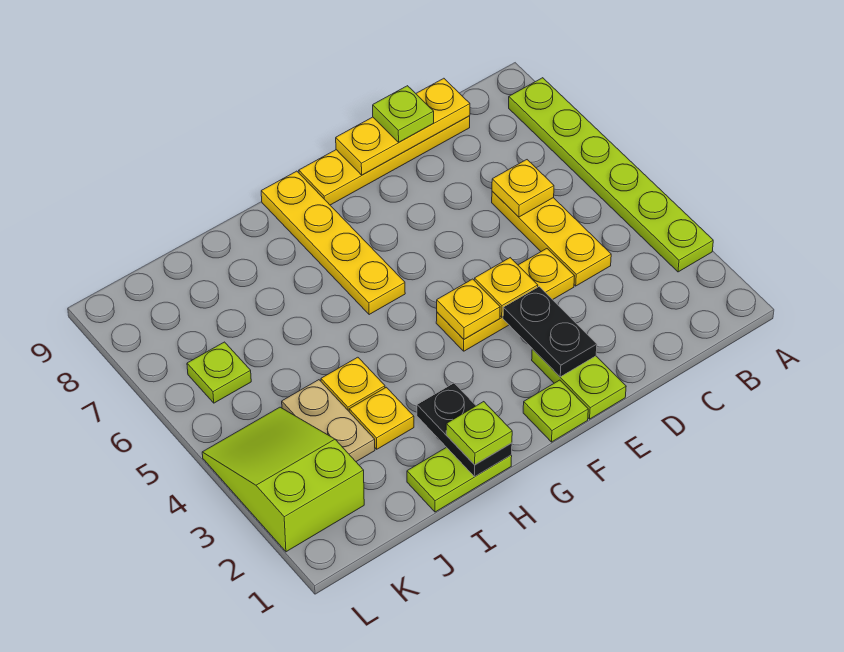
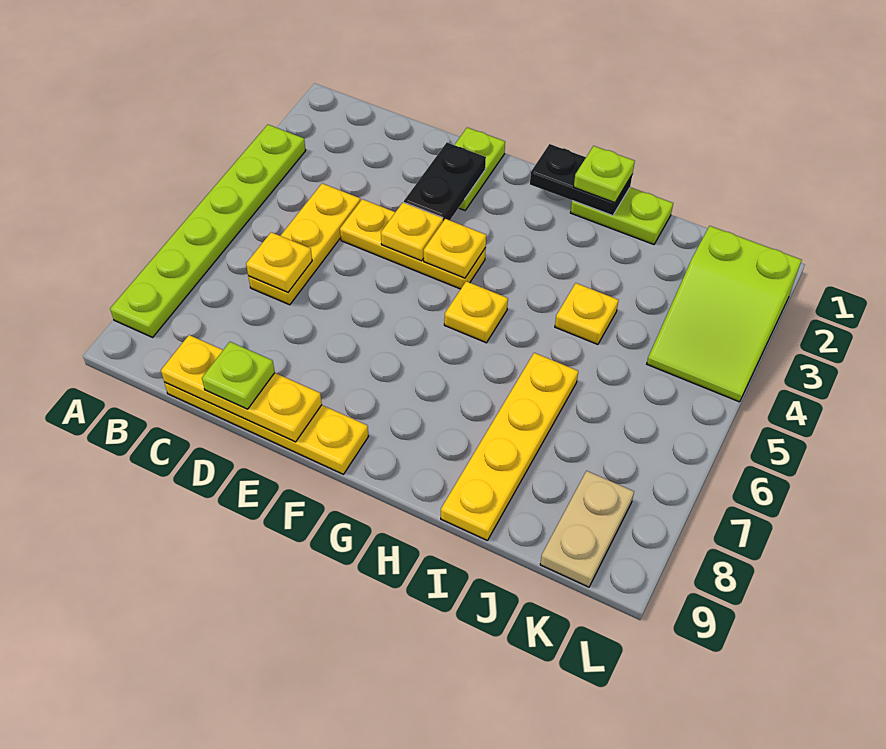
lime plate F1 level 1 -> none
yellow plate G6:G9 level 1 -> yellow plate I6:I9 level 1
black plate H1:H2 level 2 -> black plate G1:H1 level 2
yellow plate I3 level 1 -> yellow plate G5 level 1
tan plate J3:J4 level 1 -> tan plate K8:K9 level 1
lime plate K6 level 1 -> none

